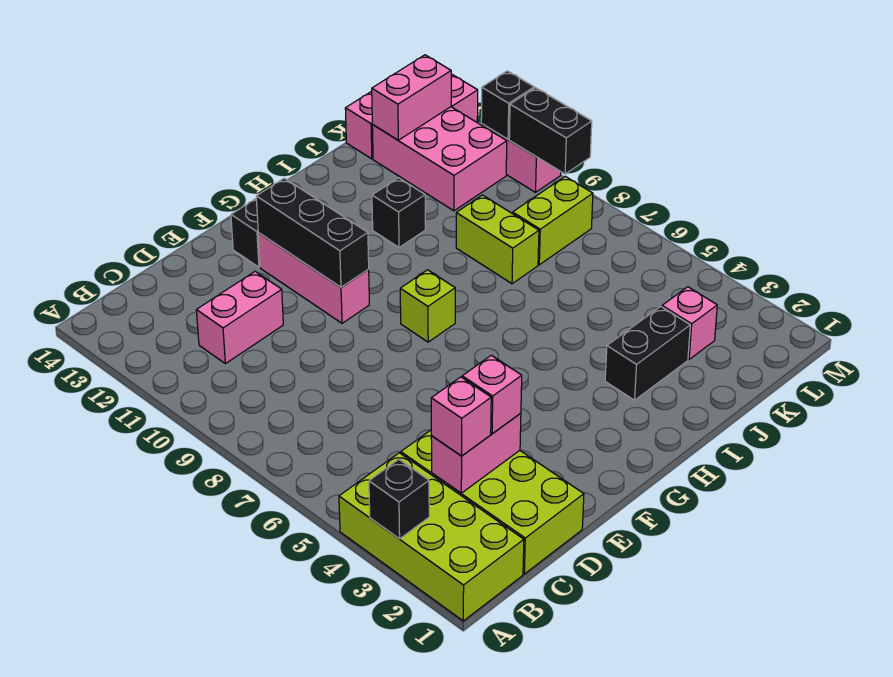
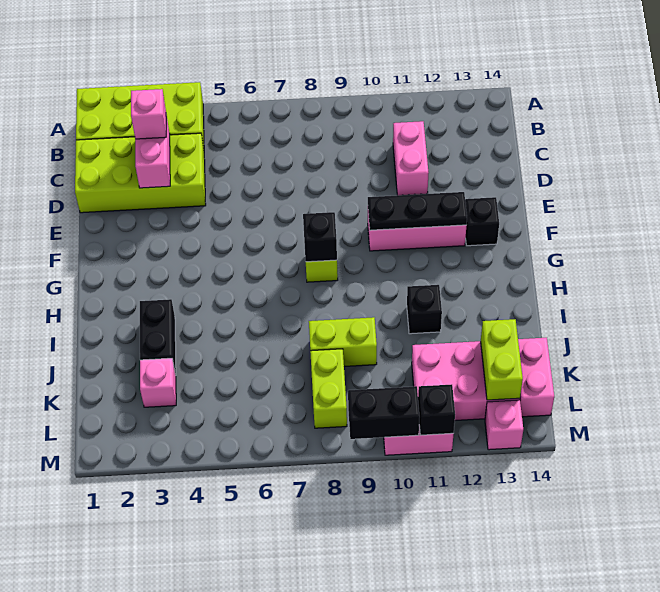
black brick A3 level 2 -> black brick G8 level 2
pink brick D3 level 3 -> none
black brick F10:F12 level 2 -> black plate F10:F12 level 2
pink brick K13:L13 level 2 -> lime brick K13:L13 level 2

